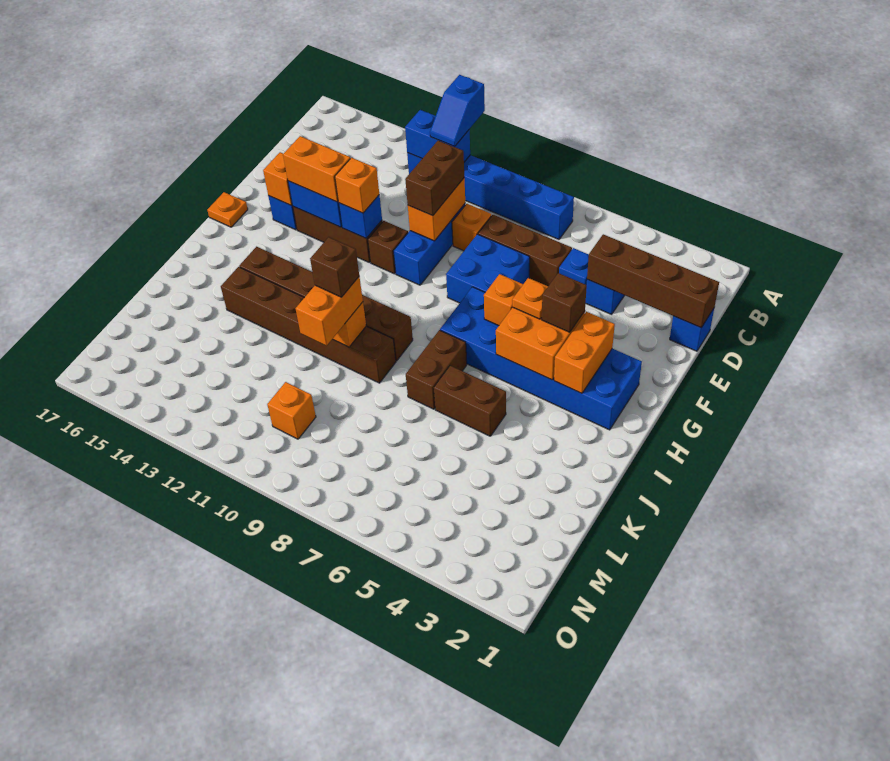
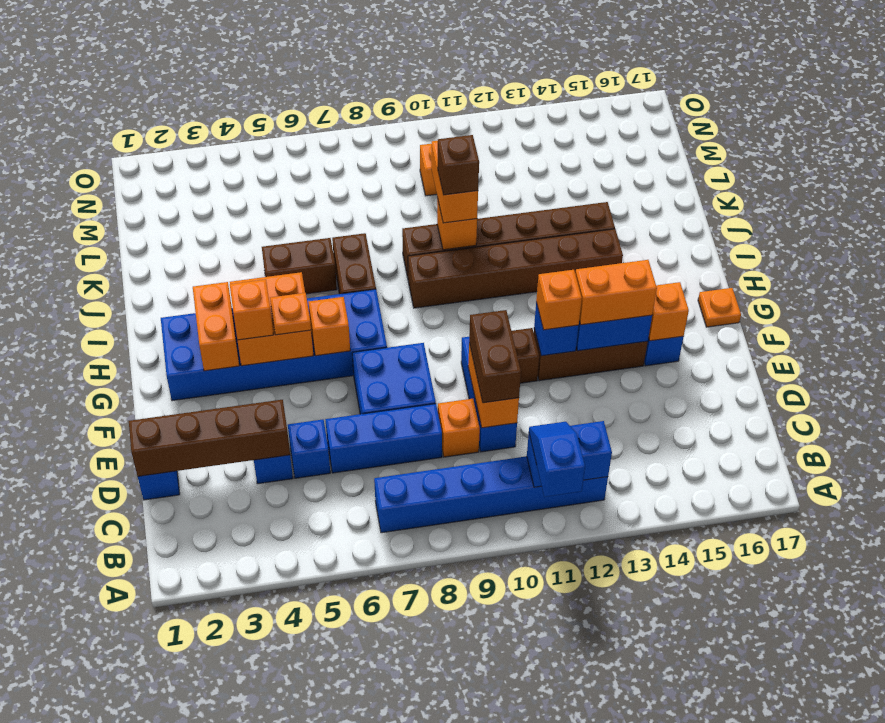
brown brick D6:D8 level 1 -> blue brick D6:D8 level 1
brown brick G4 level 3 -> orange brick G4 level 3

